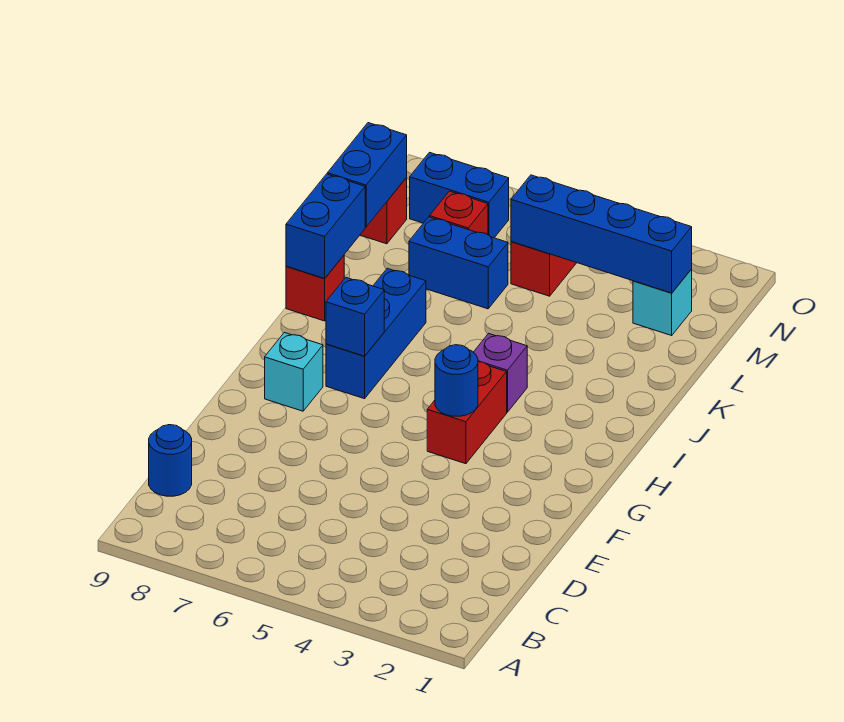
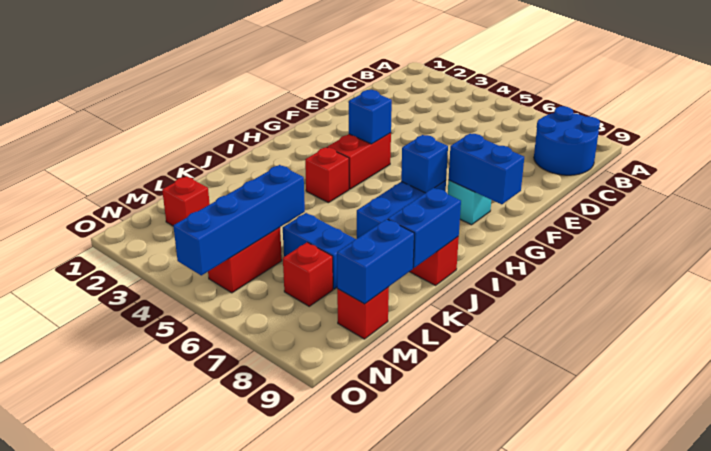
blue round brick C9 level 1 -> blue round brick B8:C9 level 1
blue round brick G4 level 2 -> blue brick G4 level 2
purple brick I4 level 1 -> red brick I4 level 1
cyan brick M2 level 1 -> red brick M2 level 1
blue brick M2:M5 level 2 -> blue brick L5:O5 level 2
blue brick N7:N8 level 1 -> blue brick G8:G9 level 2

